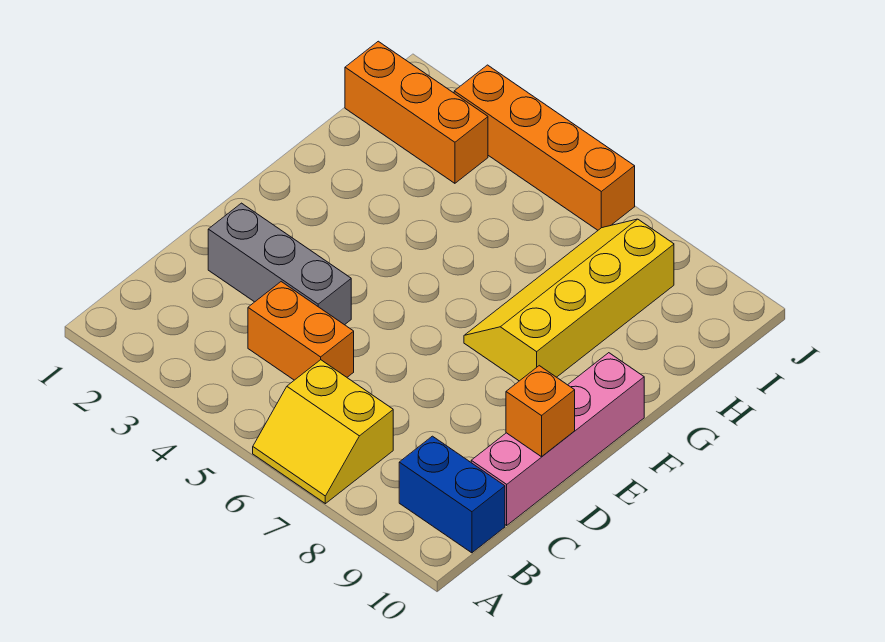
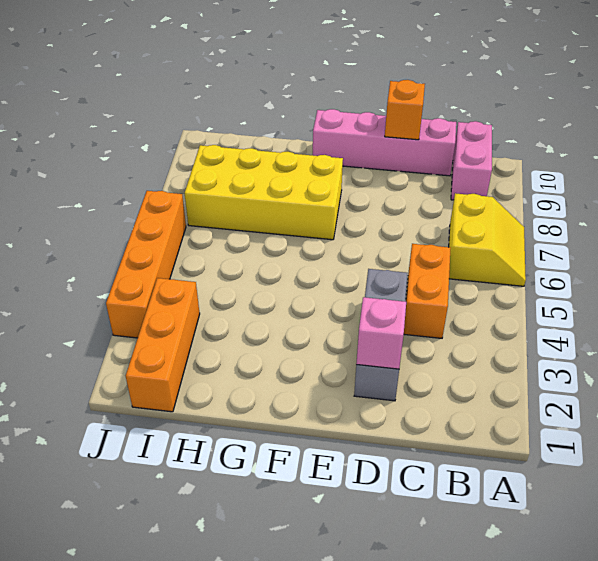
blue brick B9:B10 level 1 -> pink brick B9:B10 level 1
none -> pink brick D2 level 2
yellow slope F7:I8 level 1 top 8 -> yellow brick F7:I8 level 1

